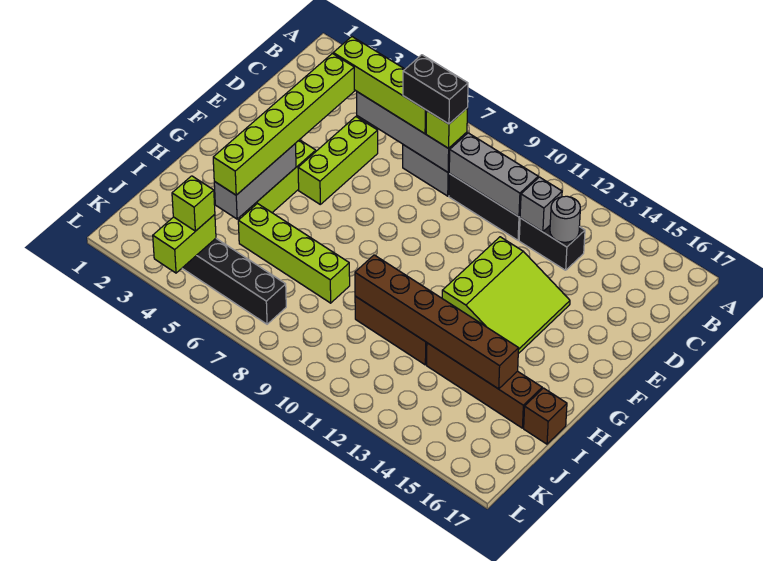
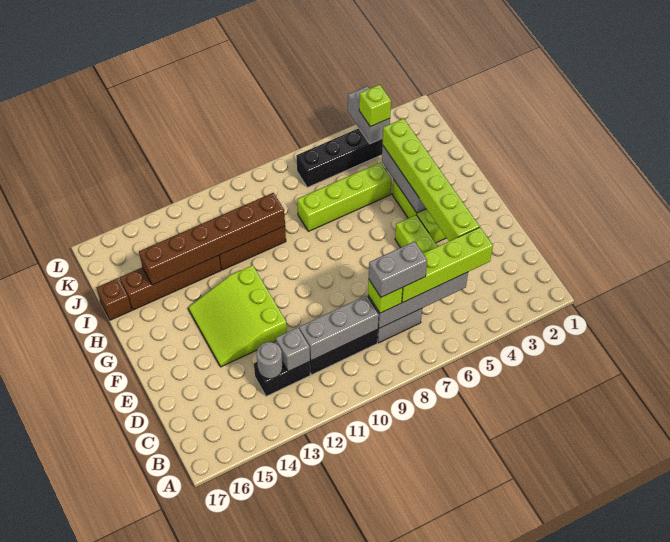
black brick C7:C8 level 4 -> grey brick C7:C8 level 4
lime brick K4:L4 level 2 -> grey brick K4:L4 level 2

